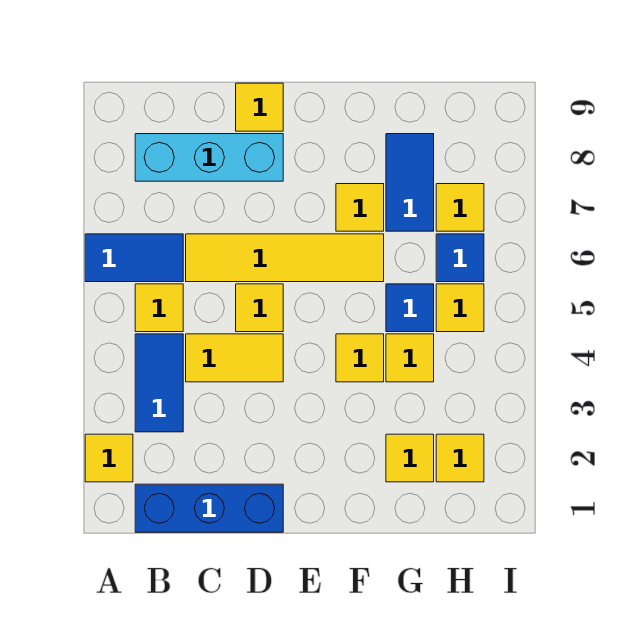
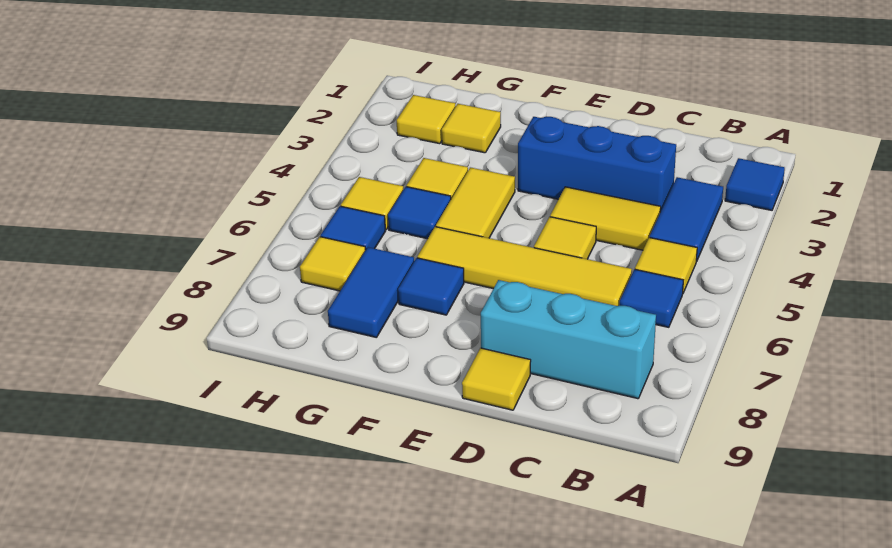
yellow tile A2 level 1 -> blue tile A2 level 1
blue tile A6:B6 level 1 -> blue tile B6 level 1
blue brick B1:D1 level 1 -> blue brick C3:E3 level 1
yellow tile F4 level 1 -> yellow tile F4:F5 level 1
yellow tile F7 level 1 -> blue tile F7 level 1

